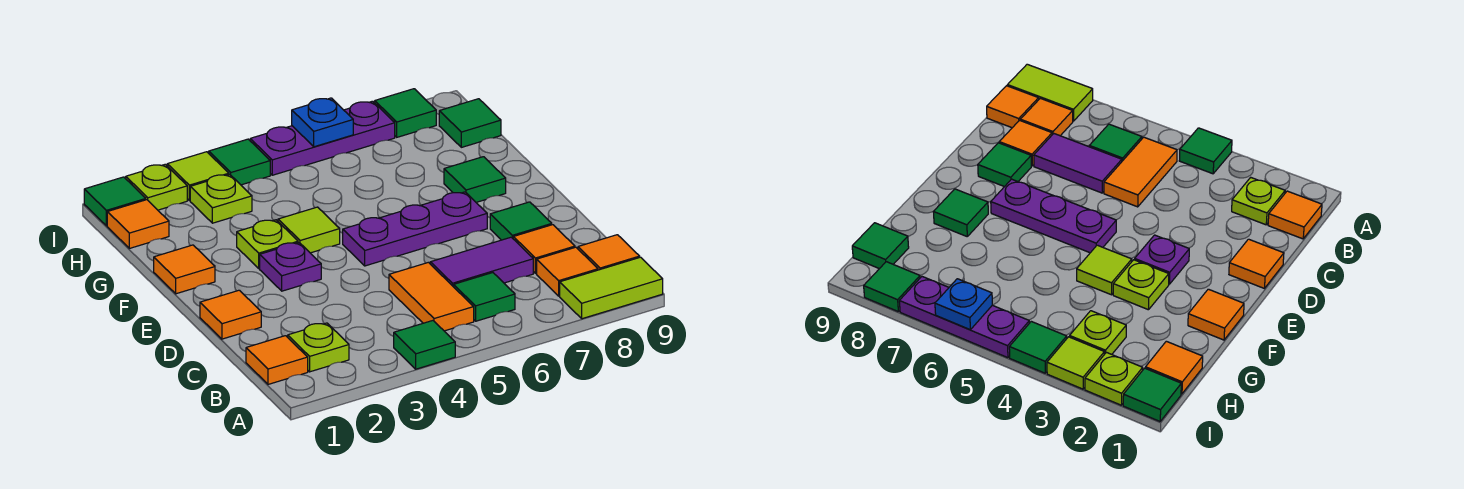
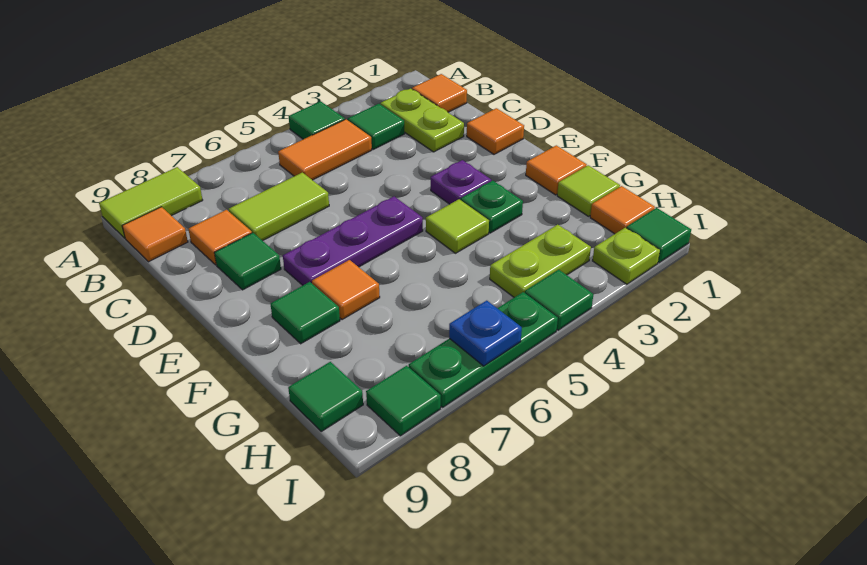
lime plate B2 level 1 -> lime plate B2:C2 level 1
orange tile B5:C5 level 1 -> orange tile B4:B5 level 1
green tile B6 level 1 -> green tile B3 level 1
orange tile B8 level 1 -> orange tile F7 level 1
purple tile C6:C7 level 1 -> lime tile C6:C7 level 1
lime plate F3 level 1 -> green plate F3 level 1
lime plate H3 level 1 -> lime plate H3:H4 level 1
lime tile I3 level 1 -> lime tile G1 level 1
purple plate I5:I7 level 1 -> green plate I5:I7 level 1

